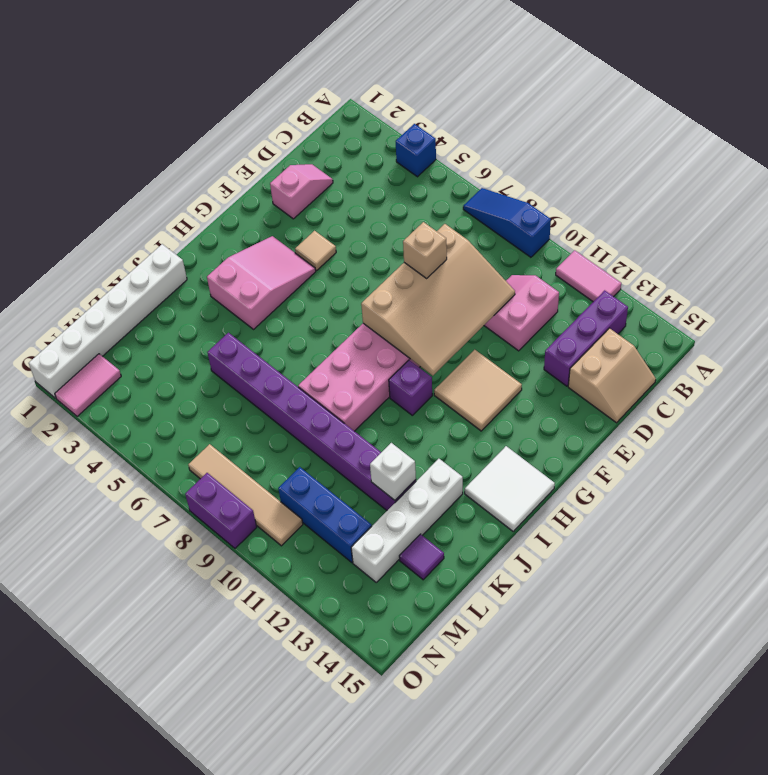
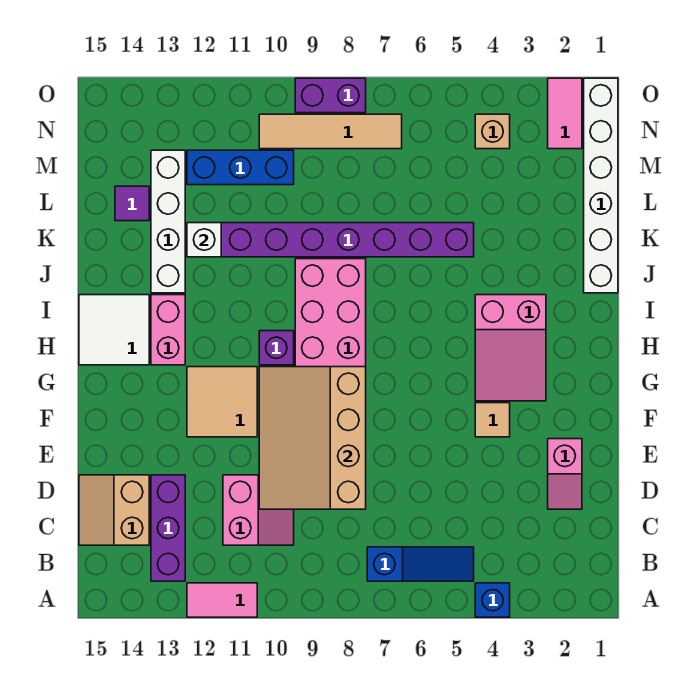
blue slope A7:A9 level 1 top 9 -> blue slope B5:B7 level 1 top 7
tan brick E8 level 3 -> tan brick N4 level 1
none -> pink brick H13:I13 level 1

